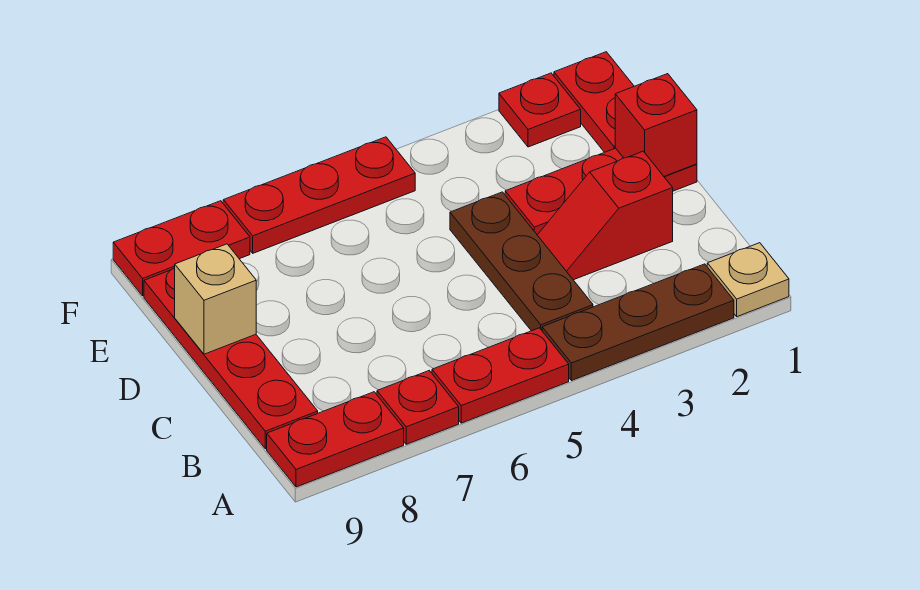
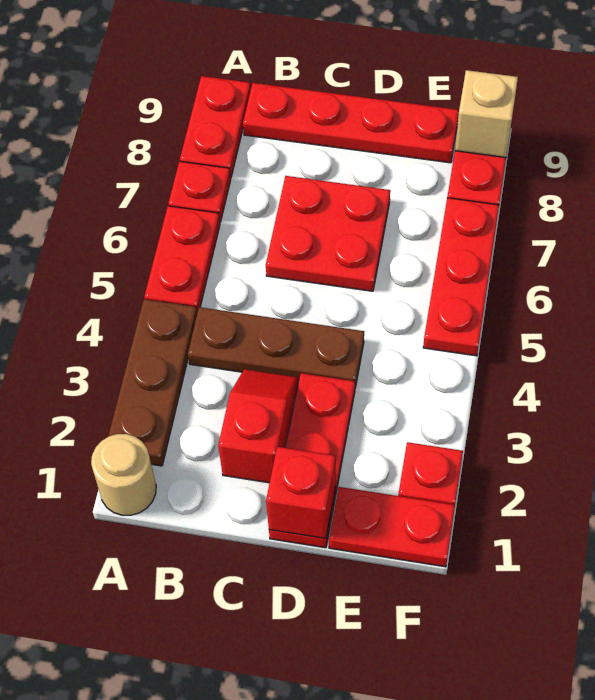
tan plate A1 level 1 -> tan round brick A1 level 1
none -> red plate C6:D7 level 1
tan brick D9 level 2 -> tan brick F9 level 2

